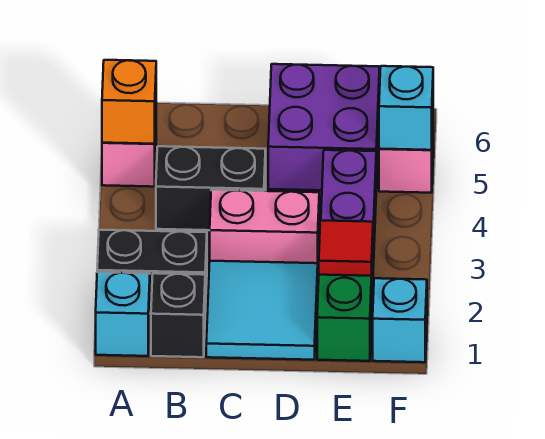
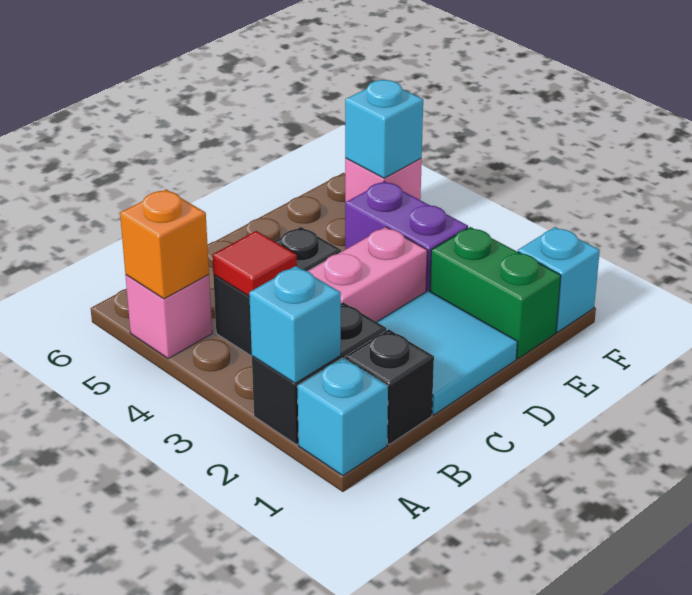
none -> cyan brick A2 level 2
purple brick D5:E6 level 1 -> none
red tile E2 level 2 -> red tile B4 level 2

